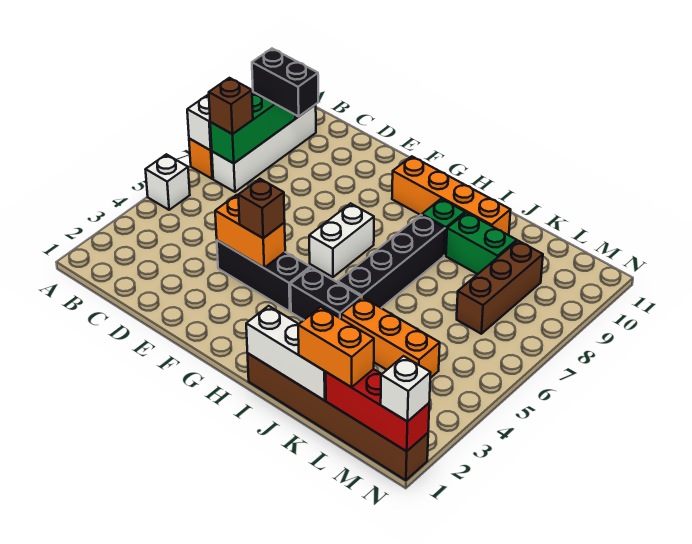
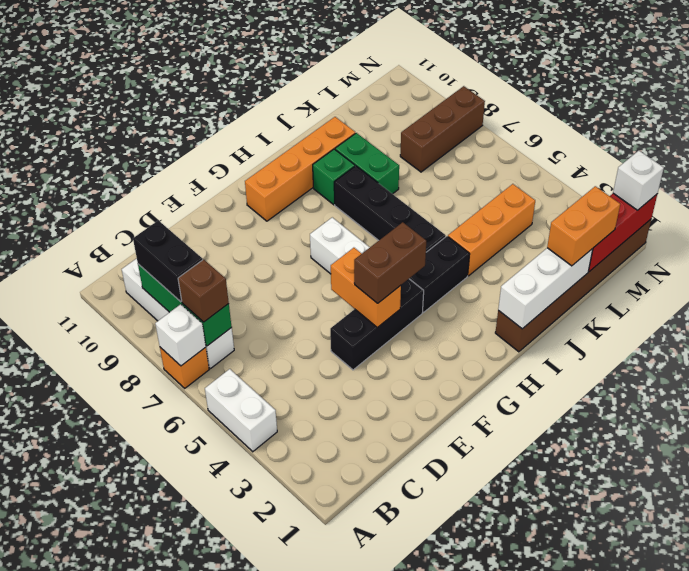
white brick A5 level 1 -> white brick A4:A5 level 1
black brick B9:C9 level 3 -> black brick B8:B9 level 3
orange brick E4:F4 level 2 -> orange brick F4:F5 level 2
brown brick F4 level 3 -> brown brick F4:G4 level 3
green brick J9:K9 level 1 -> green brick J8:J9 level 1
brown brick L7:L9 level 1 -> brown brick L8:N8 level 1

